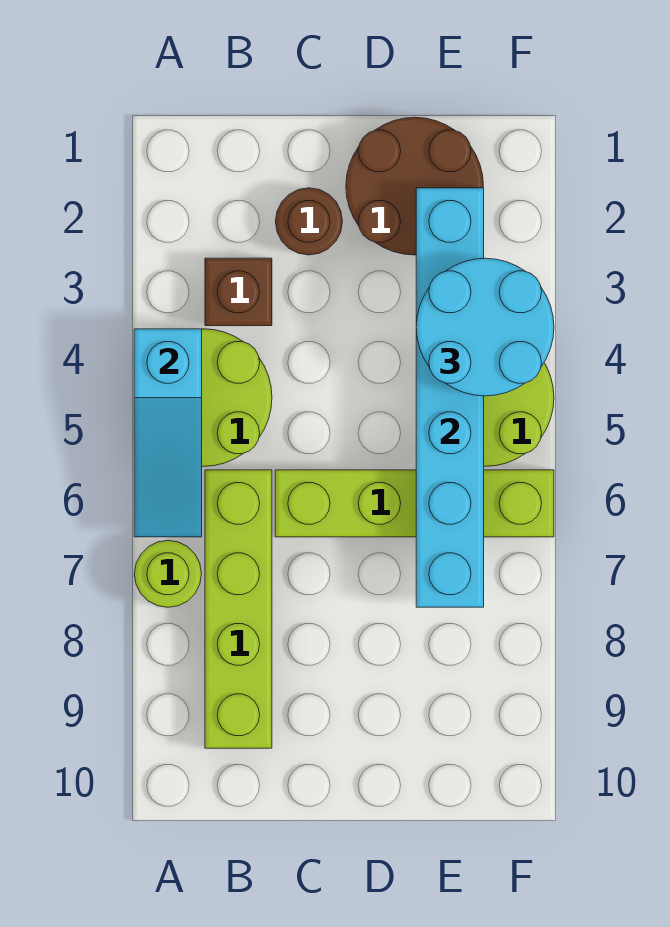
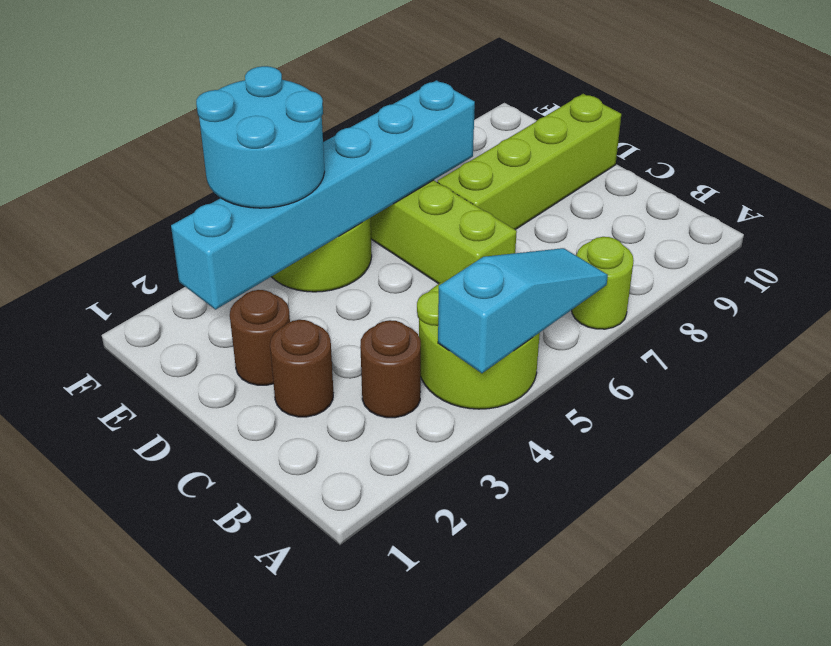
brown brick B3 level 1 -> brown round brick B3 level 1
lime brick B6:B9 level 1 -> lime brick D7:D10 level 1
brown round brick D1:E2 level 1 -> brown round brick D2 level 1

